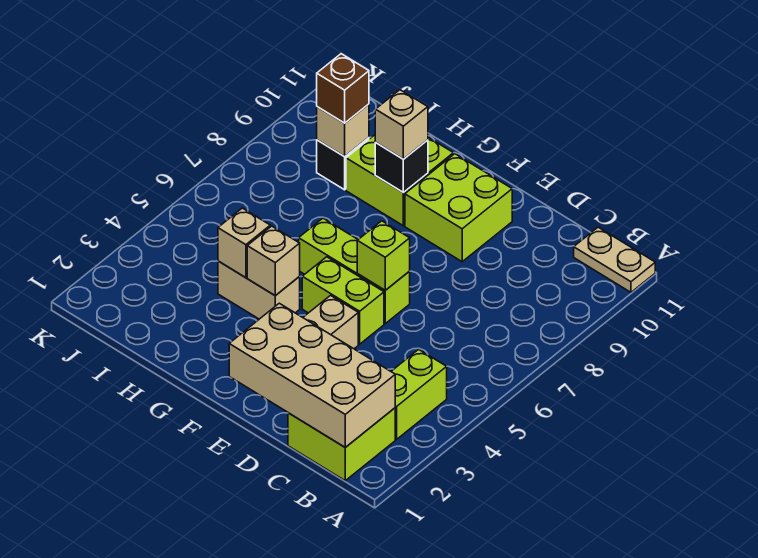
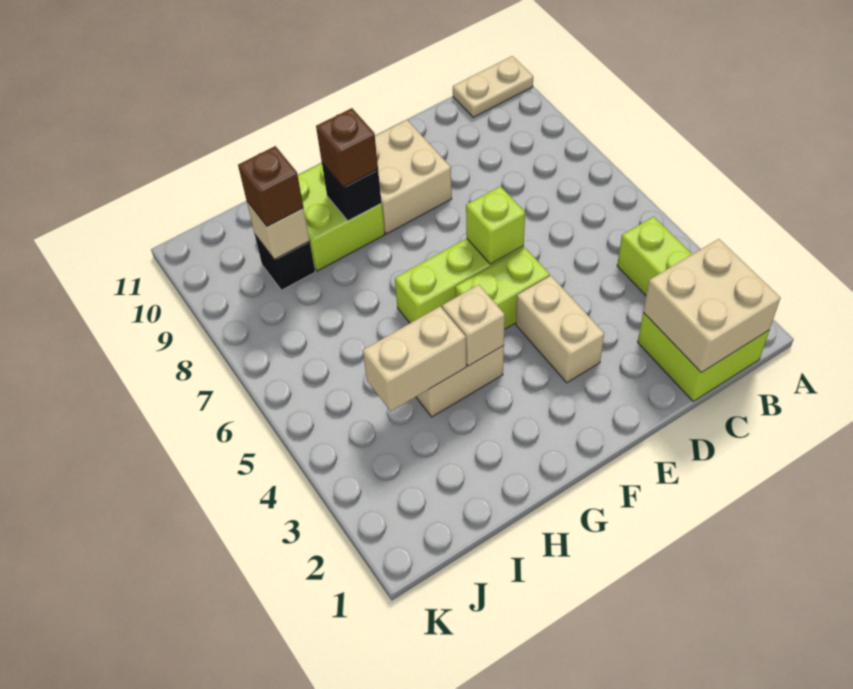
tan brick B1:E2 level 2 -> tan brick B1:C2 level 2
lime brick E9:F10 level 1 -> tan brick E9:F10 level 1
tan brick G9 level 3 -> brown brick G9 level 3
tan brick H4 level 2 -> tan brick H4:I4 level 2

